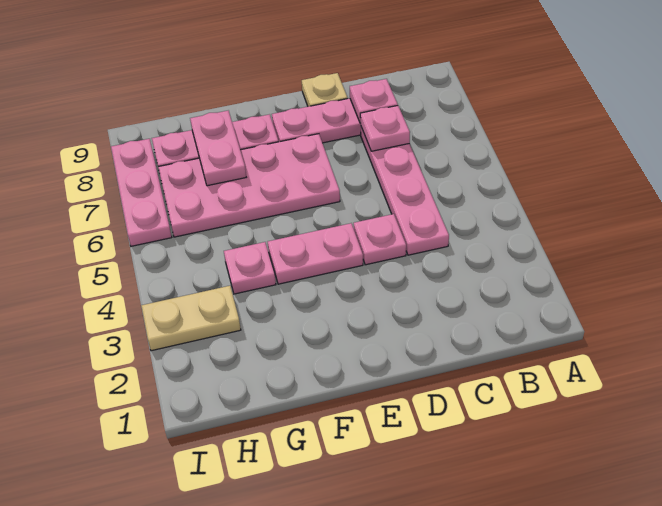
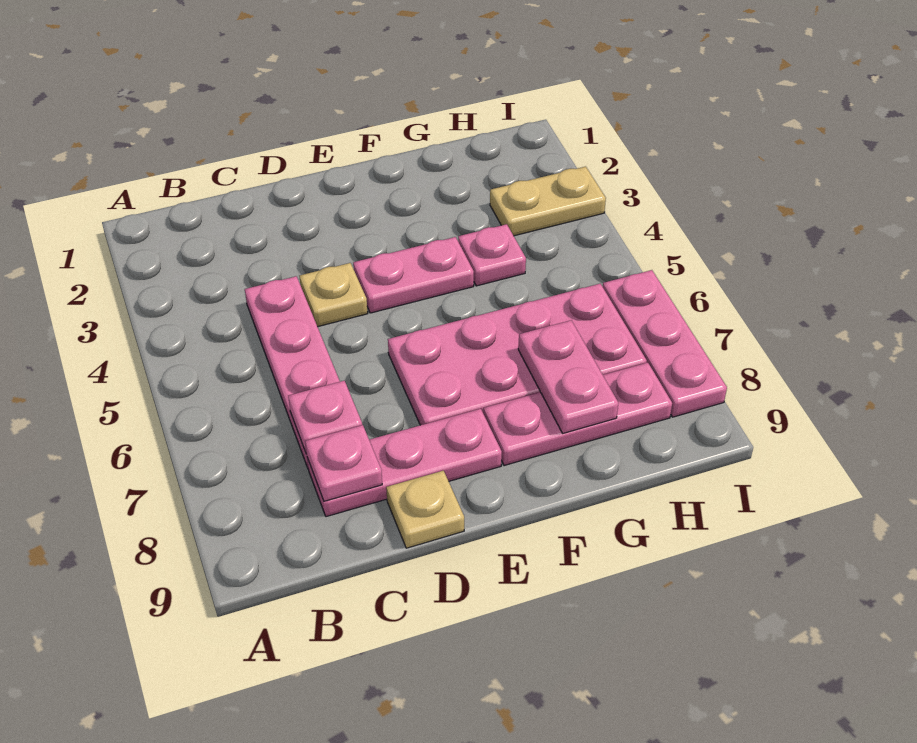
pink plate D4 level 1 -> tan plate D4 level 1

